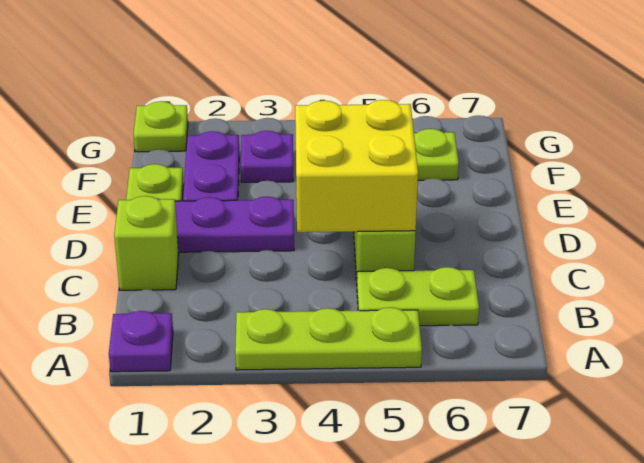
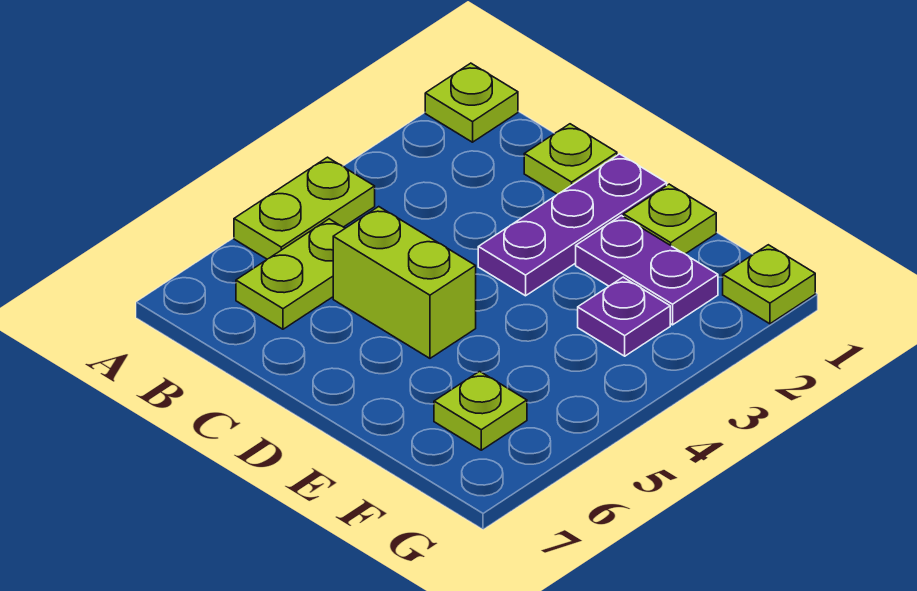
purple plate A1 level 1 -> lime plate A1 level 1
lime plate A3:A5 level 1 -> lime plate A4:A5 level 1
lime brick C1 level 1 -> lime plate C1 level 1
yellow brick C4:D5 level 2 -> none

